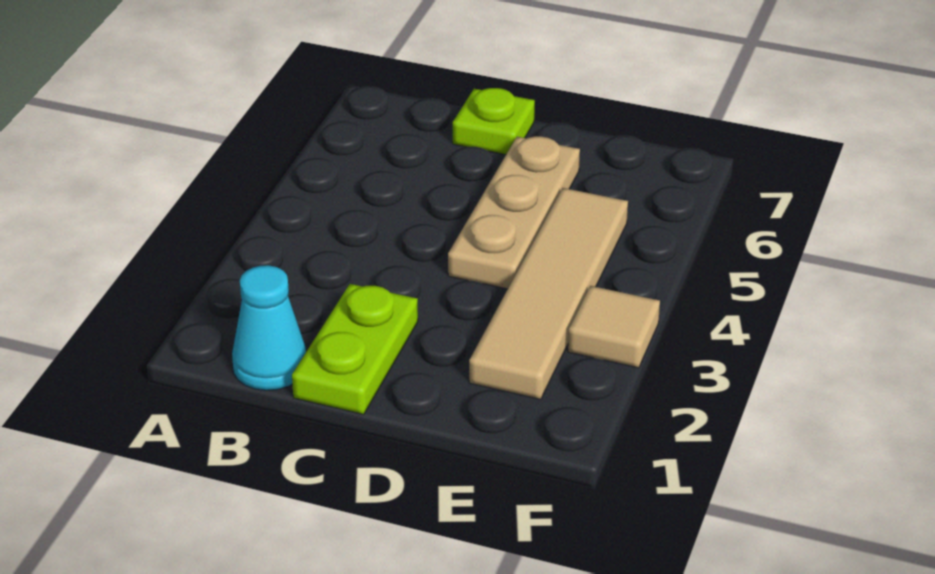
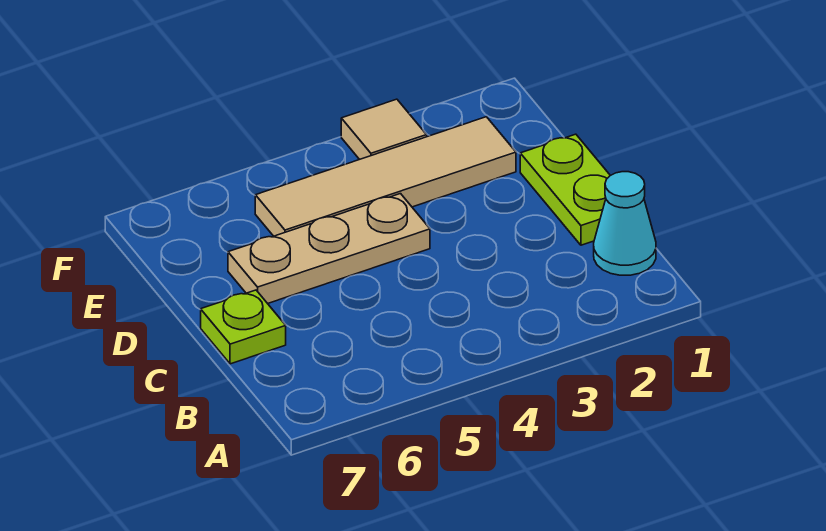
lime plate C1:C2 level 1 -> lime plate C1:D1 level 1

